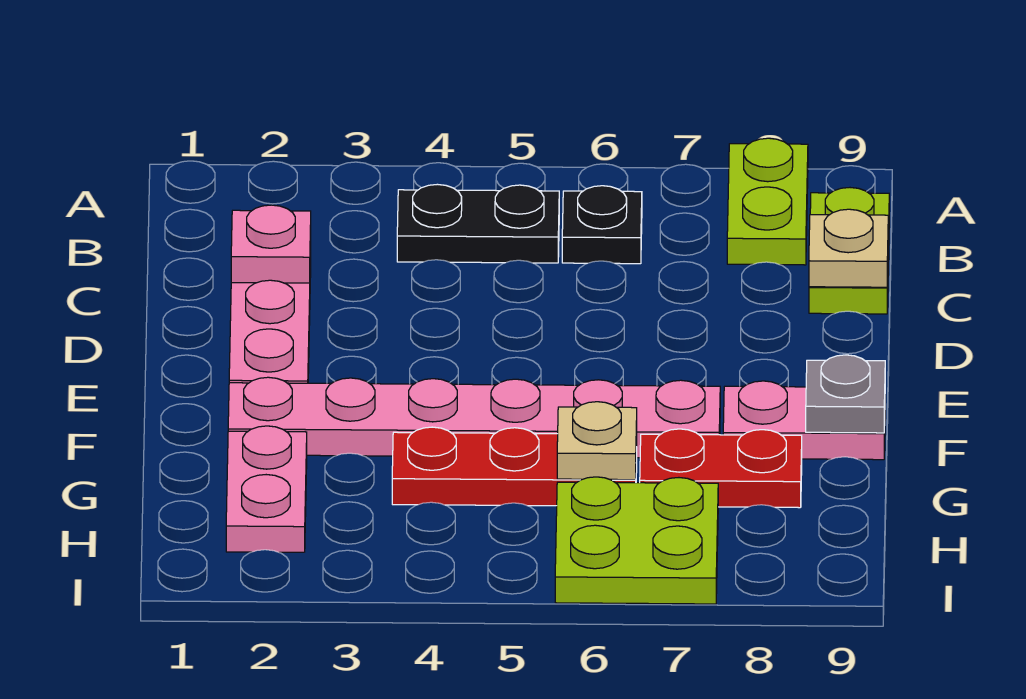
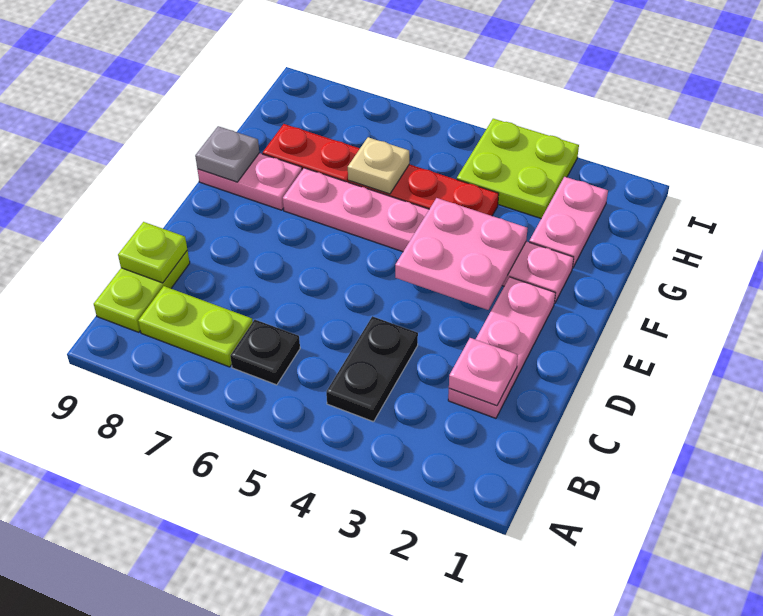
lime plate A8:B8 level 1 -> lime plate B7:B8 level 1
black plate B4:B5 level 1 -> black plate B4:C4 level 1
tan plate C9 level 2 -> lime plate C9 level 2
none -> pink plate E3:F4 level 2
lime plate H6:I7 level 1 -> lime plate H3:I4 level 1

